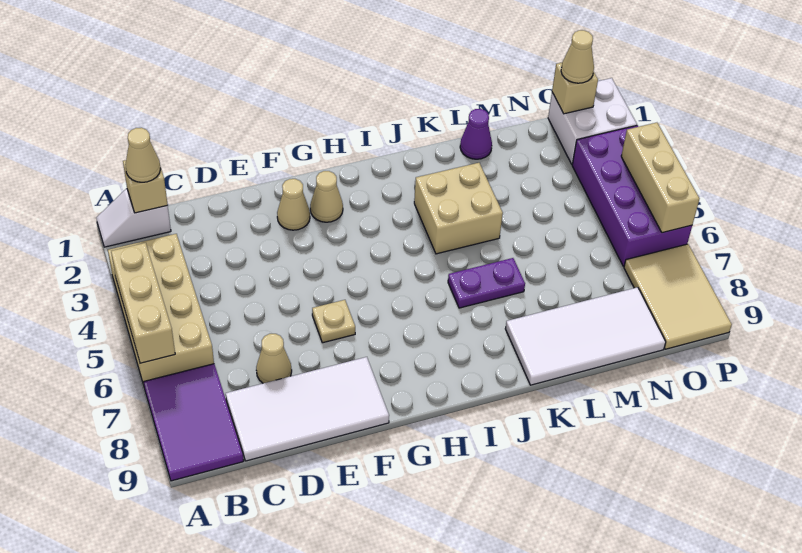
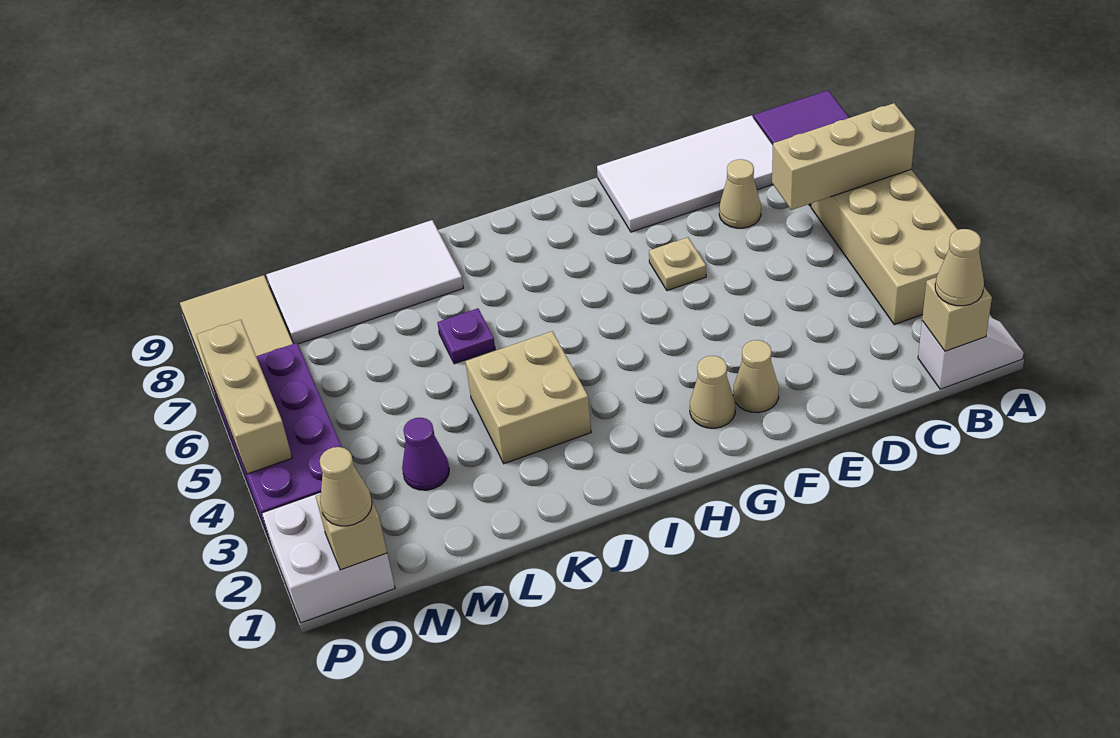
tan brick A4:A6 level 2 -> tan brick A6:C6 level 2
purple plate J6:K6 level 1 -> purple plate K6 level 1
purple cone L1 level 1 -> purple cone M3 level 1

